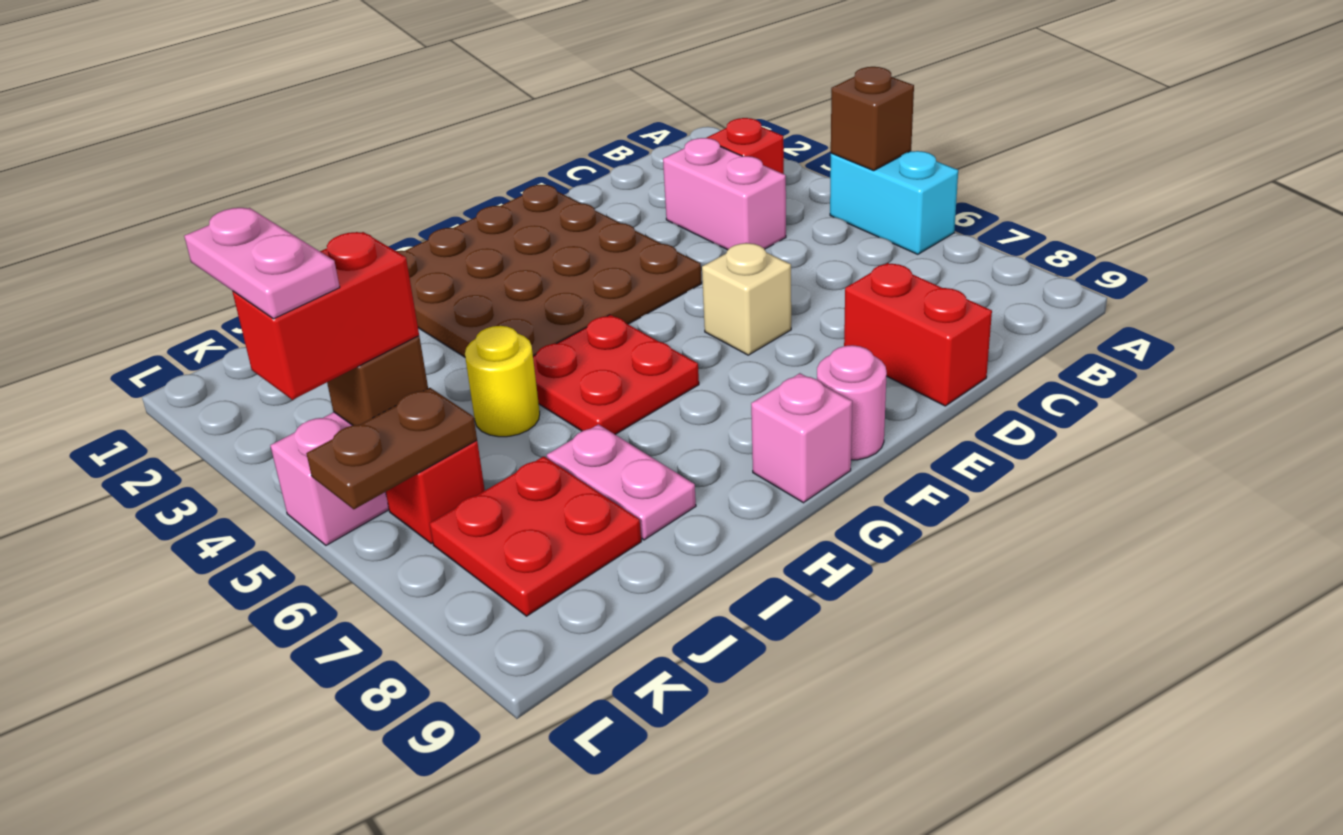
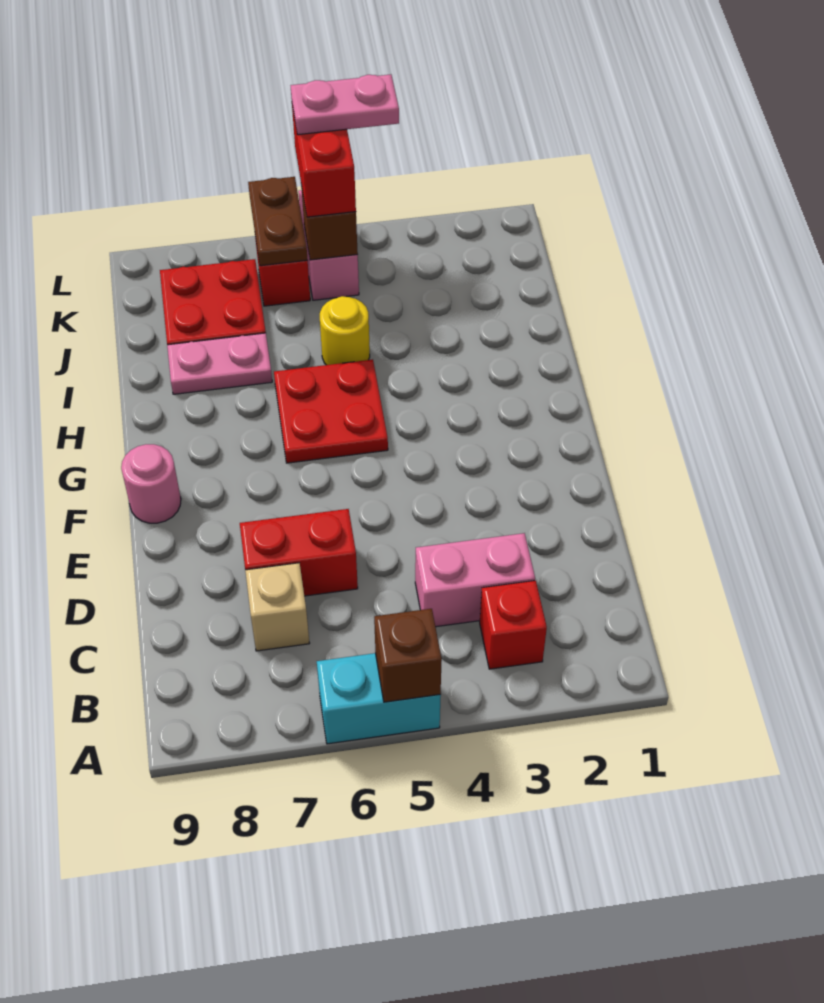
red brick D8:D9 level 1 -> red brick D6:D7 level 1
brown plate E1:H4 level 1 -> none
tan brick E6 level 1 -> tan brick C7 level 1
pink brick G9 level 1 -> none

